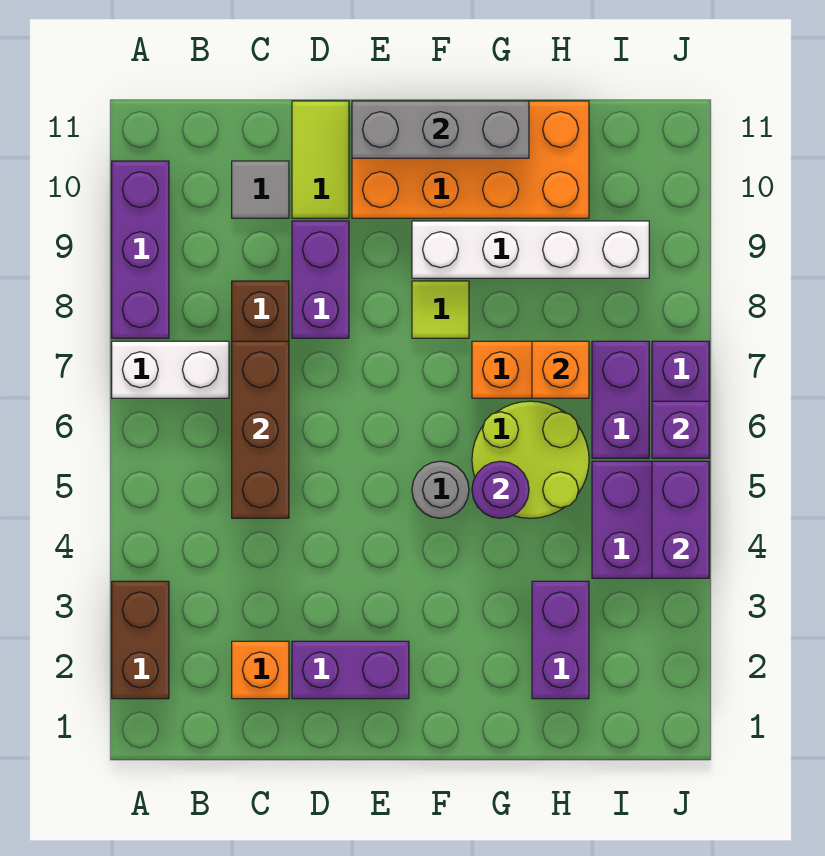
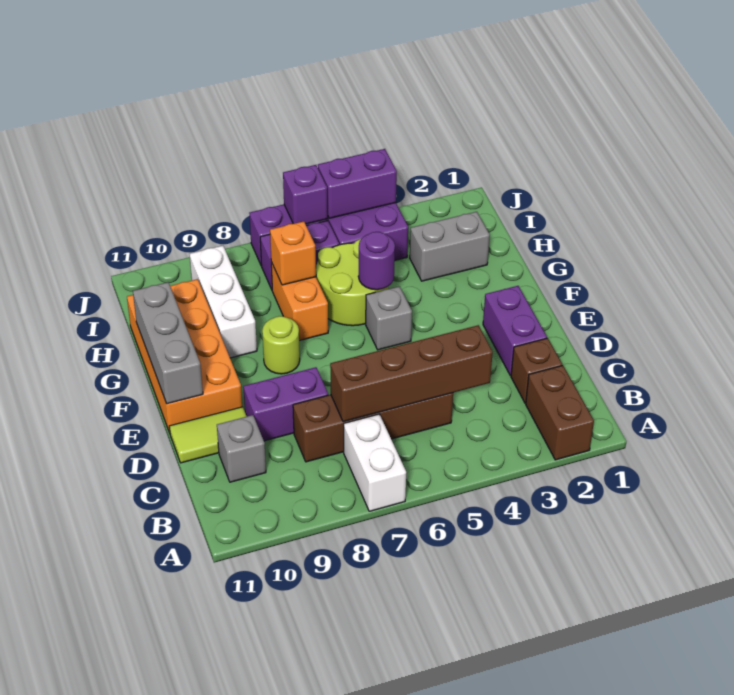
brown brick A2:A3 level 1 -> brown brick A2:B2 level 1
purple brick A8:A10 level 1 -> none
orange brick C2 level 1 -> brown brick C2 level 1
brown brick C5:C7 level 2 -> brown brick C4:C7 level 2
grey tile C10 level 1 -> grey brick C10 level 1
grey round brick F5 level 1 -> grey brick F5 level 1
lime tile F8 level 1 -> lime round brick F8 level 1
white brick F9:I9 level 1 -> white brick G9:I9 level 1
purple brick H2:H3 level 1 -> grey brick H2:H3 level 1

